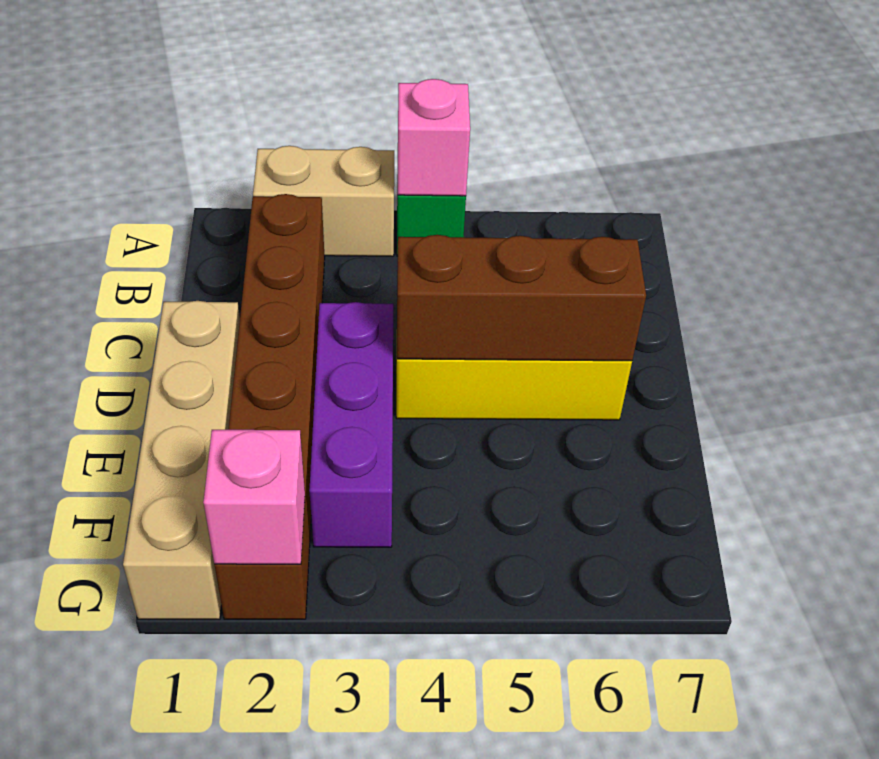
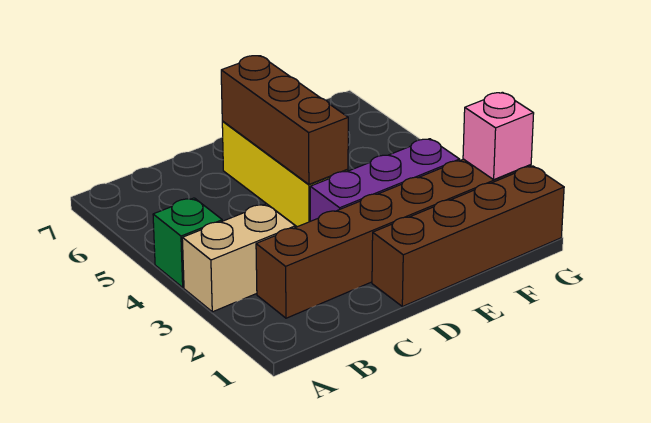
tan brick A2:A3 level 1 -> tan brick A3:B3 level 1
pink brick A4 level 2 -> none
tan brick D1:G1 level 1 -> brown brick D1:G1 level 1

